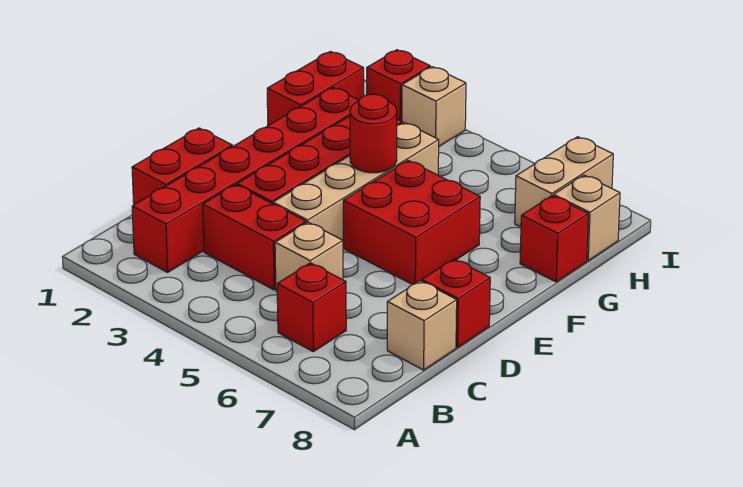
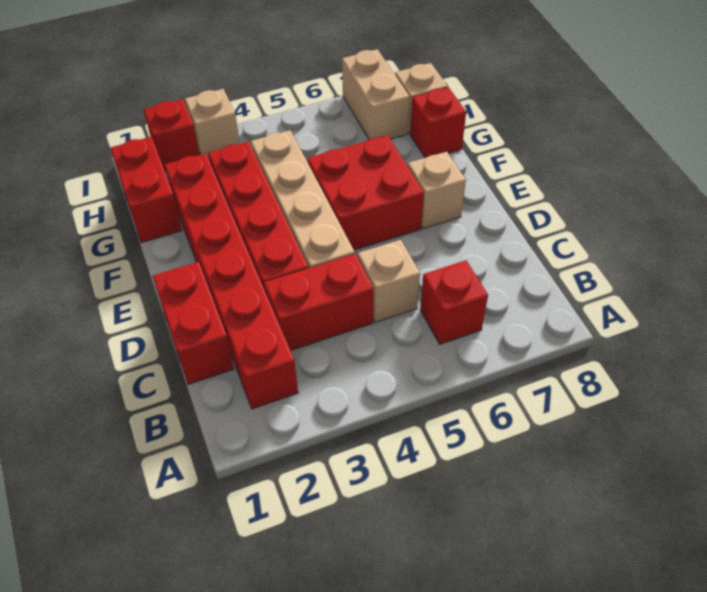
tan brick C8 level 1 -> tan brick E7 level 1
red brick D8 level 1 -> none
red round brick F4 level 2 -> none

